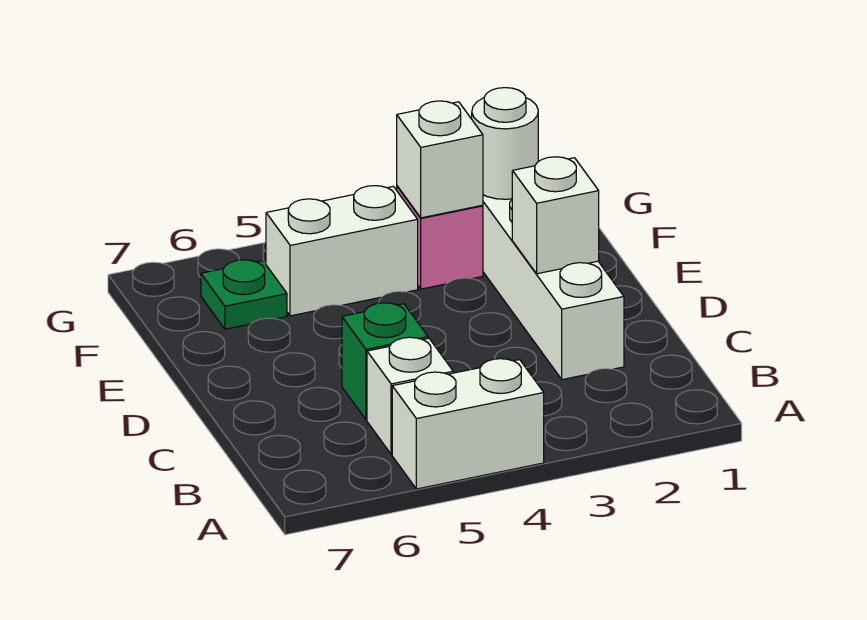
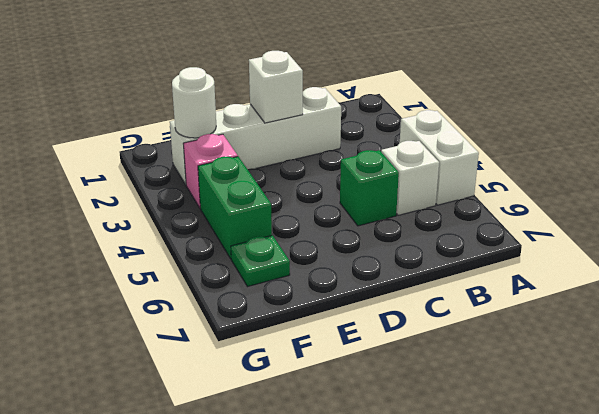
white brick F3 level 2 -> none
white brick F4:F5 level 1 -> green brick F4:F5 level 1

